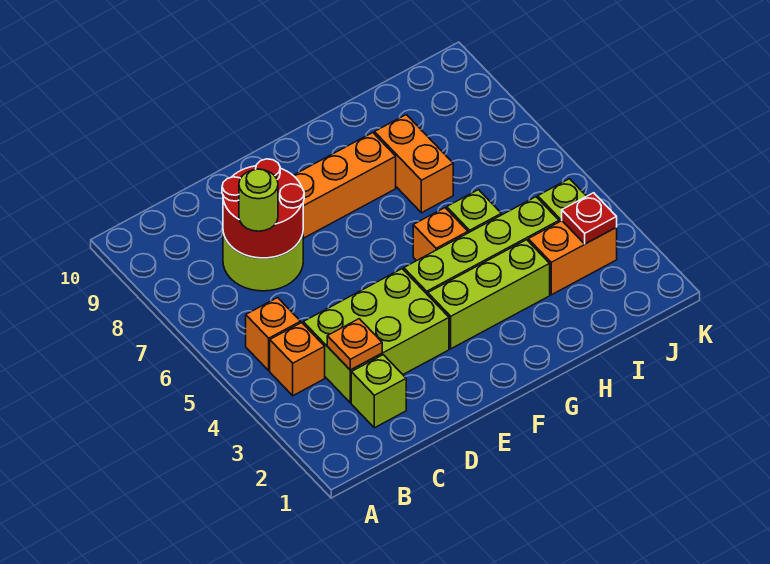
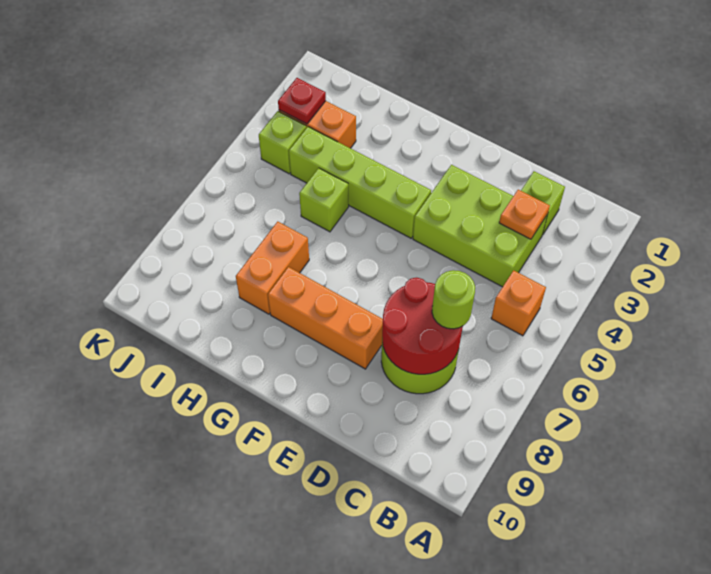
orange brick B4 level 1 -> none
lime brick F3:H3 level 1 -> none
orange brick G5 level 1 -> none

